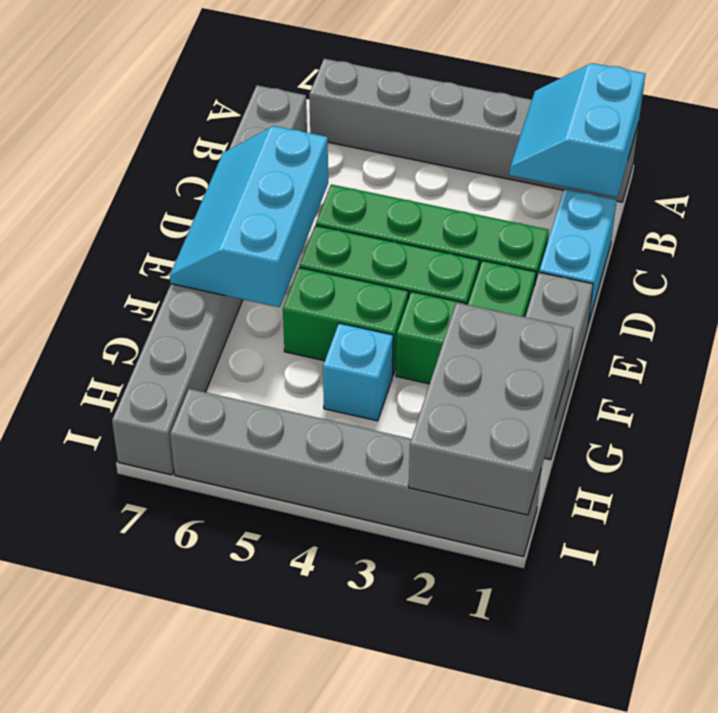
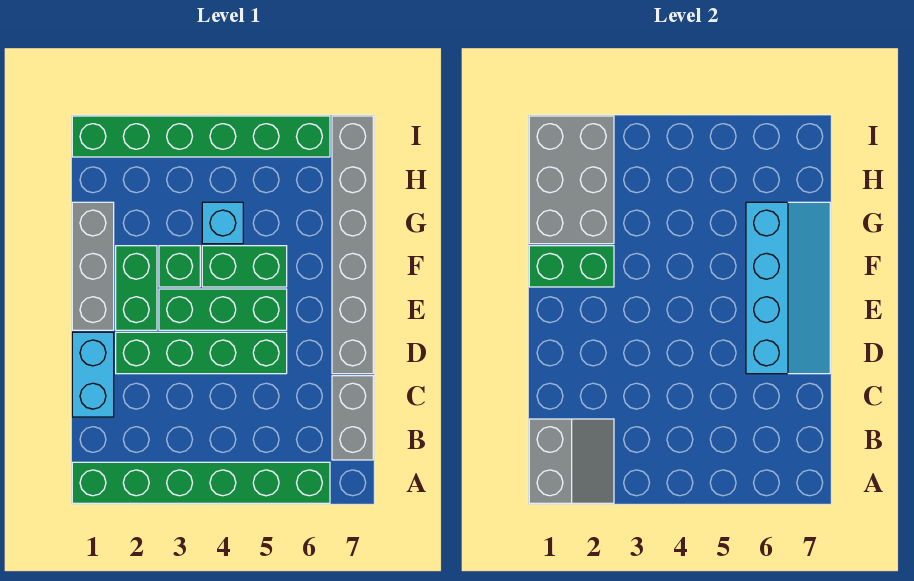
grey brick A1:A6 level 1 -> green brick A1:A6 level 1
cyan slope A1:B2 level 2 top 1 -> grey slope A1:B2 level 2 top 1
cyan slope D6:F7 level 2 top 6 -> cyan slope D6:G7 level 2 top 6
none -> green brick F1:F2 level 2
grey brick I1:I6 level 1 -> green brick I1:I6 level 1

